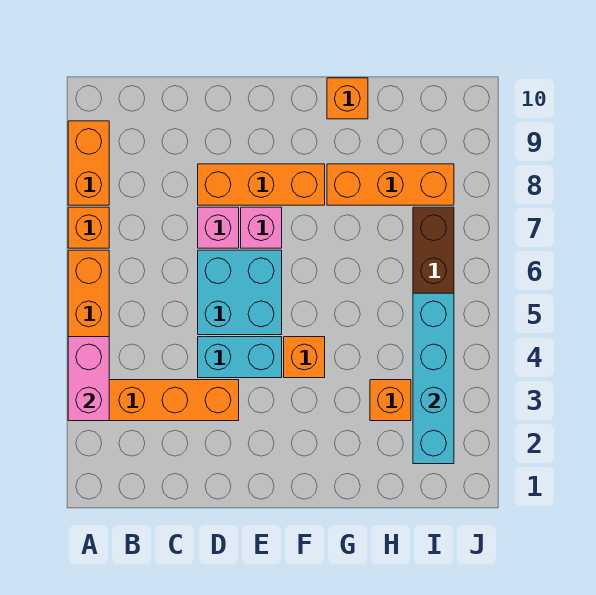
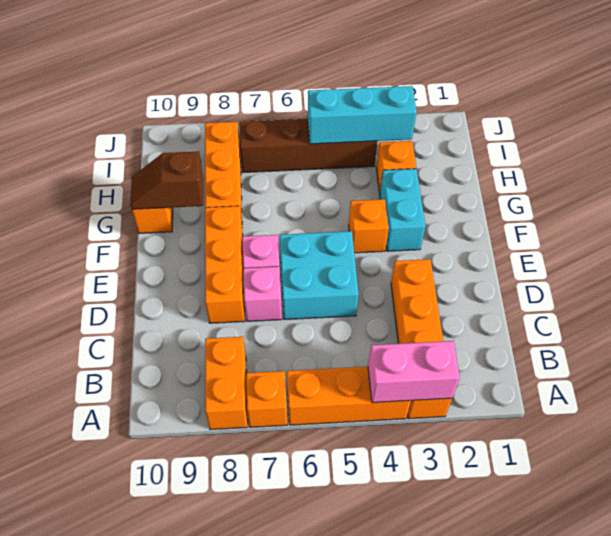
orange brick A8:A9 level 1 -> orange brick A8:B8 level 1
cyan brick D4:E4 level 1 -> cyan brick F3:G3 level 1
none -> brown slope G9:G10 level 2 top 9
cyan brick I2:I5 level 2 -> cyan brick I3:I5 level 2

